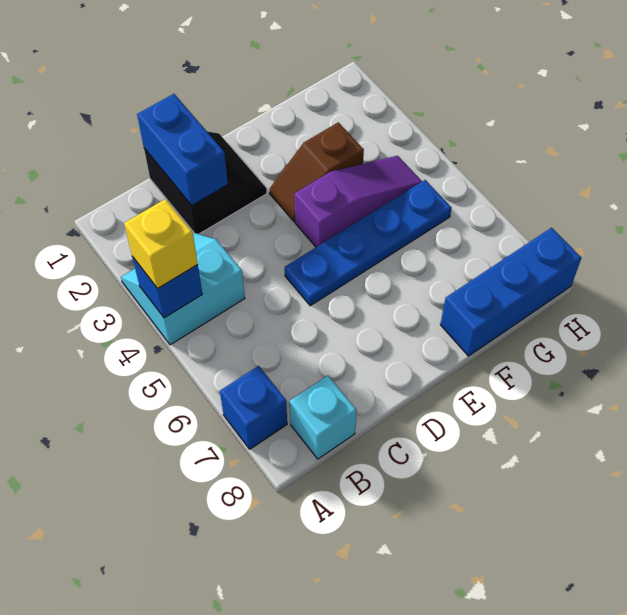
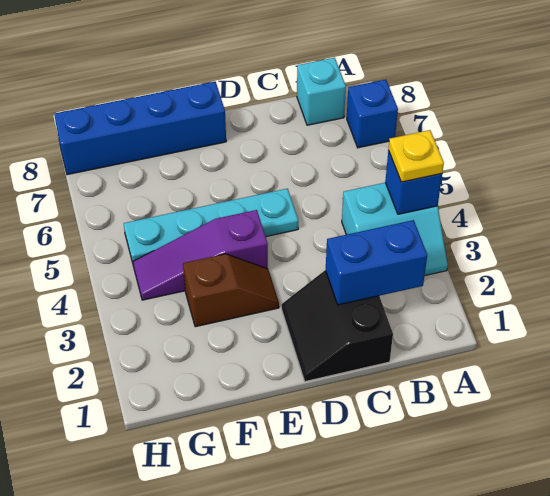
yellow brick A4 level 3 -> yellow plate A4 level 3
blue brick C1:C2 level 2 -> blue brick B2:C2 level 2
blue plate D5:G5 level 1 -> cyan plate D5:G5 level 1
blue brick F8:H8 level 1 -> blue brick E8:H8 level 1

